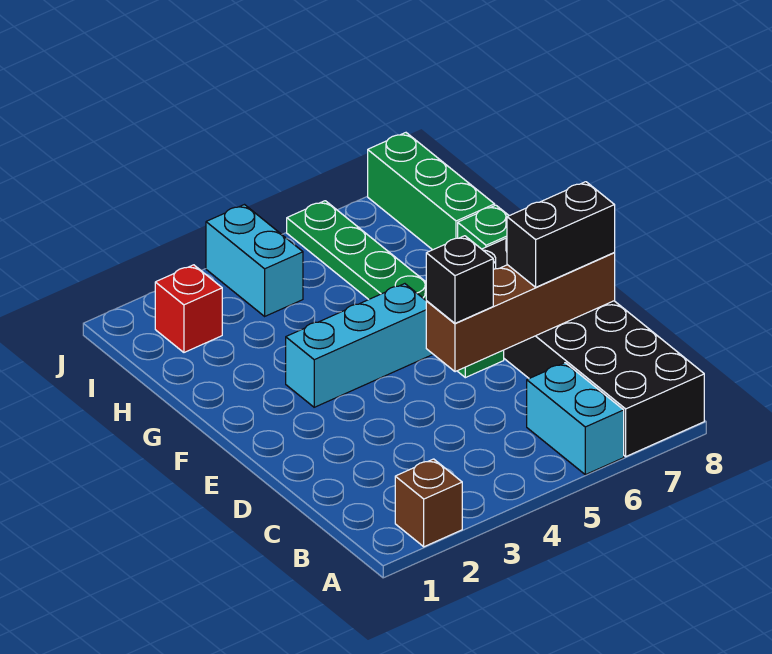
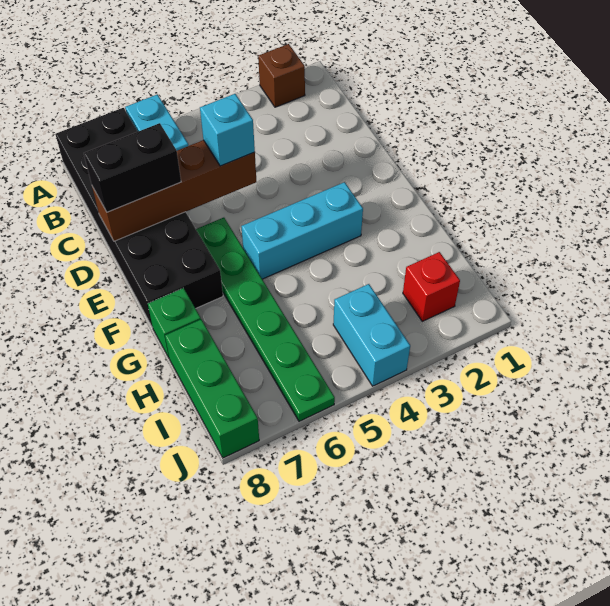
black brick D5 level 3 -> cyan brick D5 level 3

